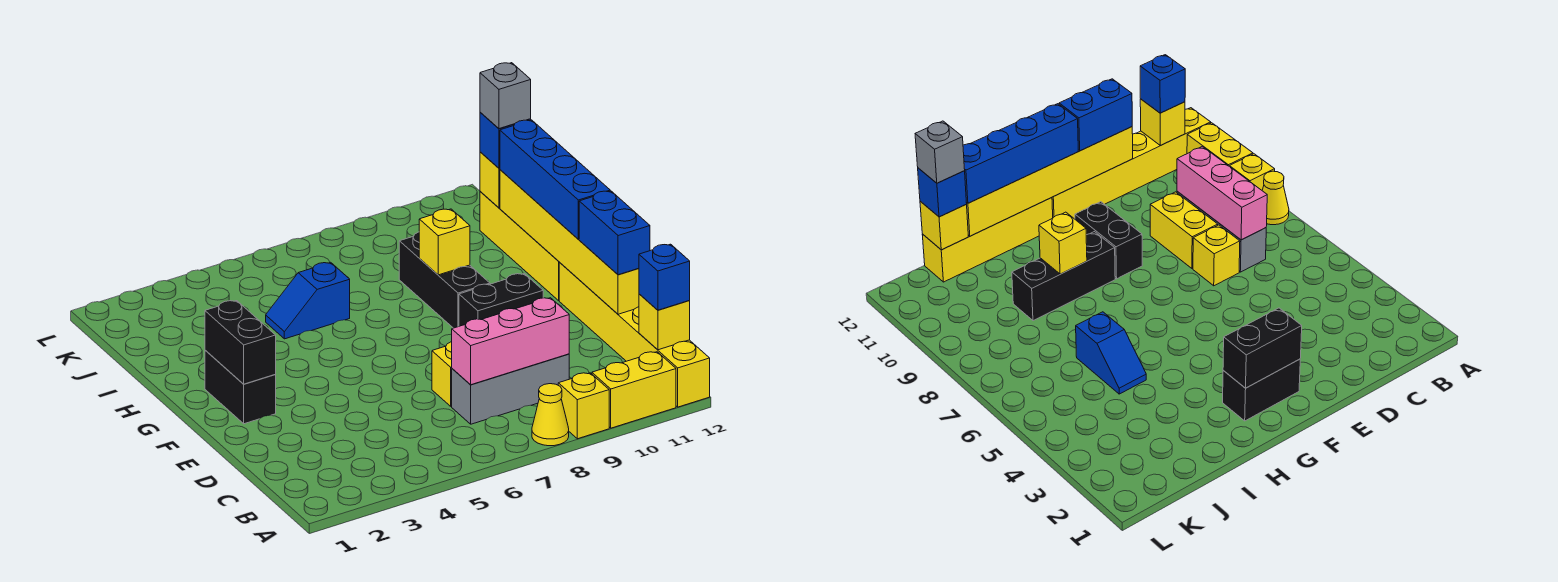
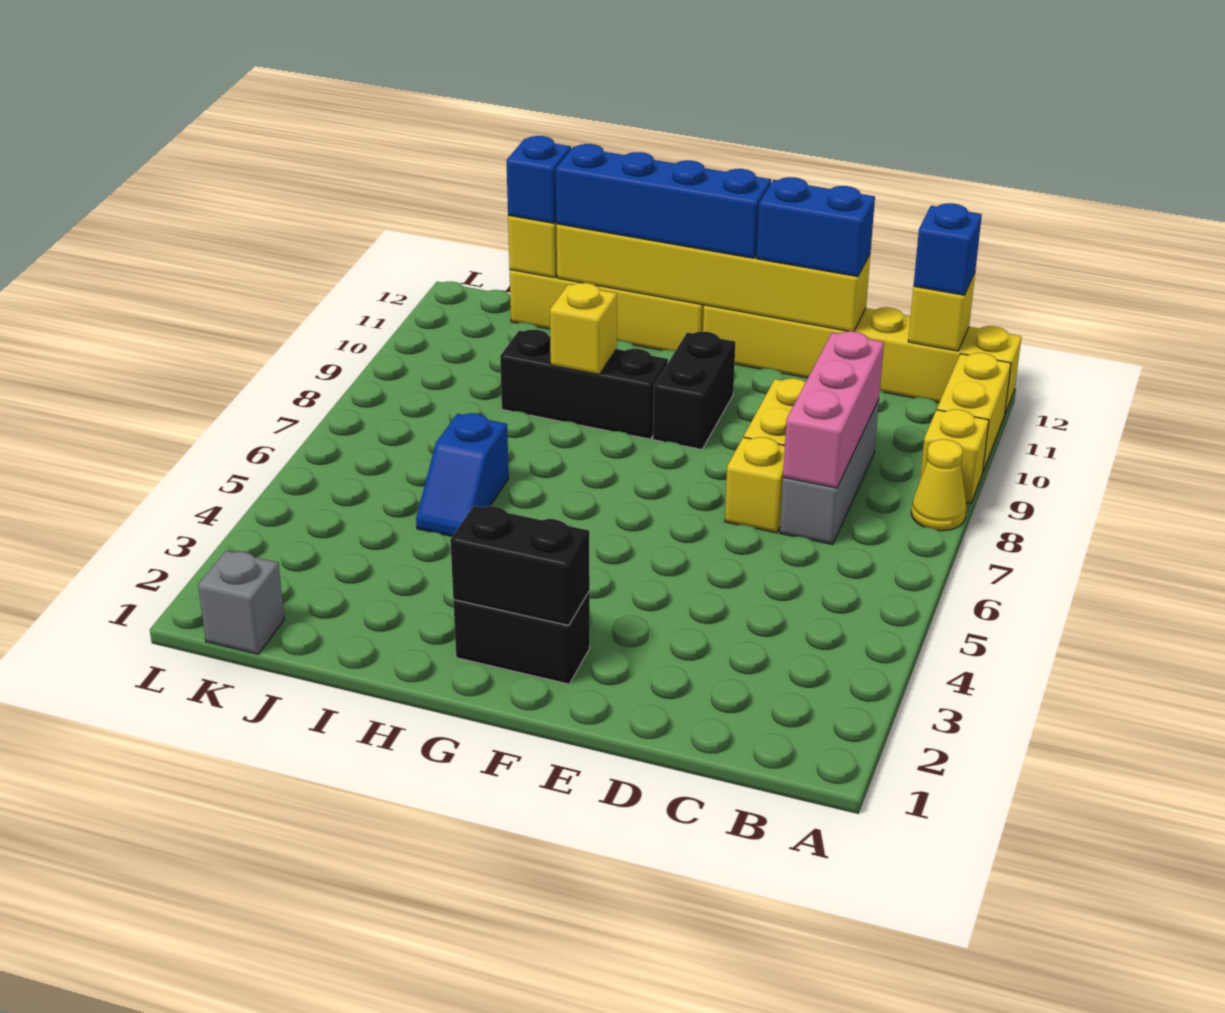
grey brick J12 level 4 -> grey brick K1 level 1

